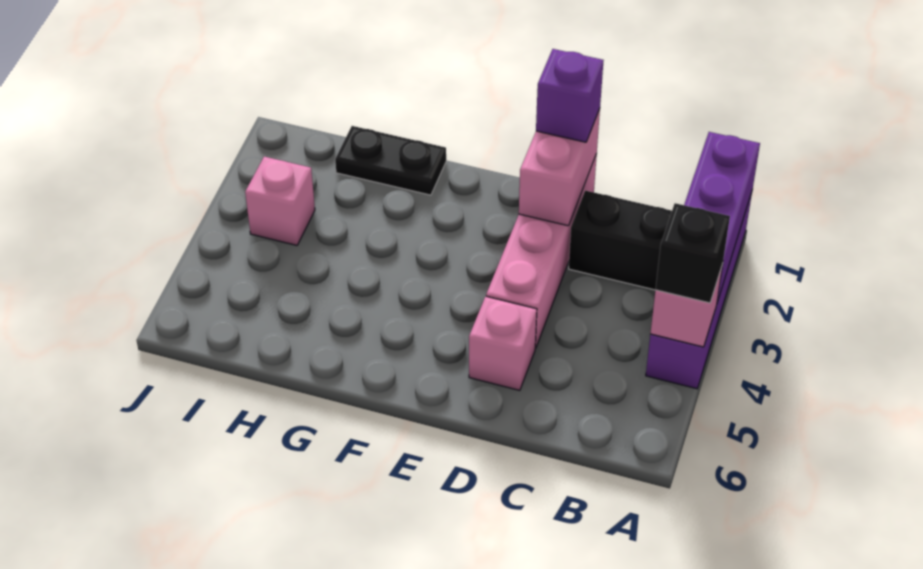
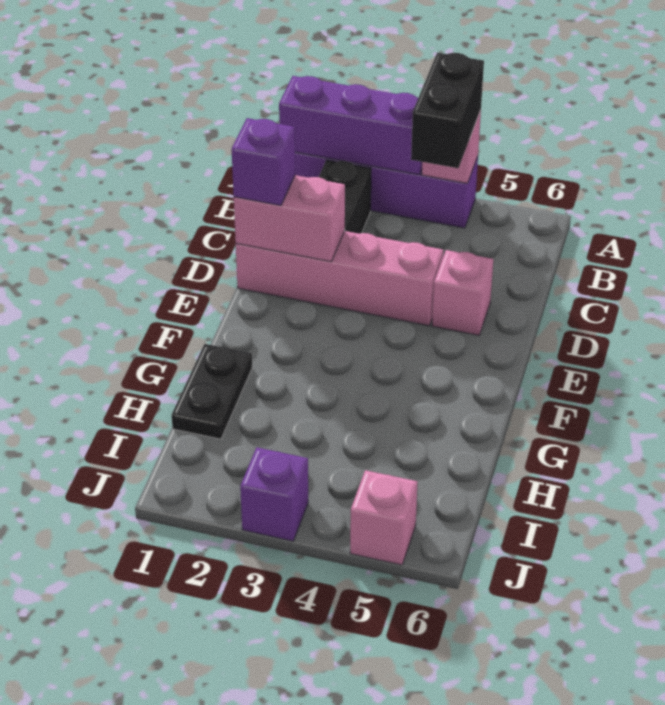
black brick A4 level 3 -> black brick A4:B4 level 3
pink brick I3 level 1 -> pink brick J5 level 1
none -> purple brick J3 level 1

